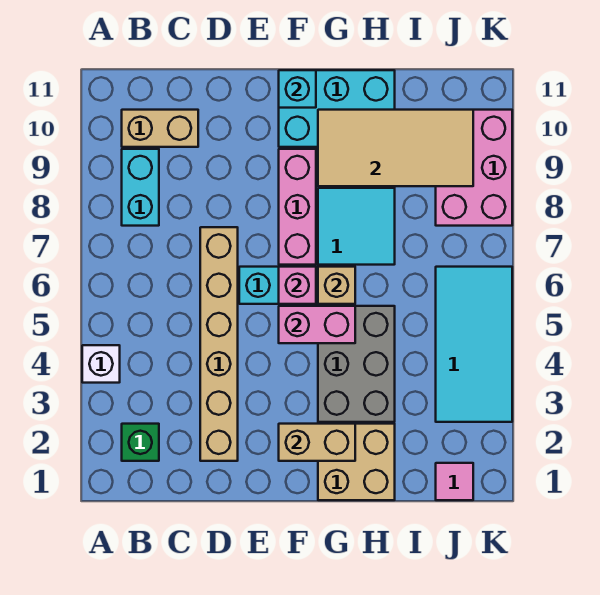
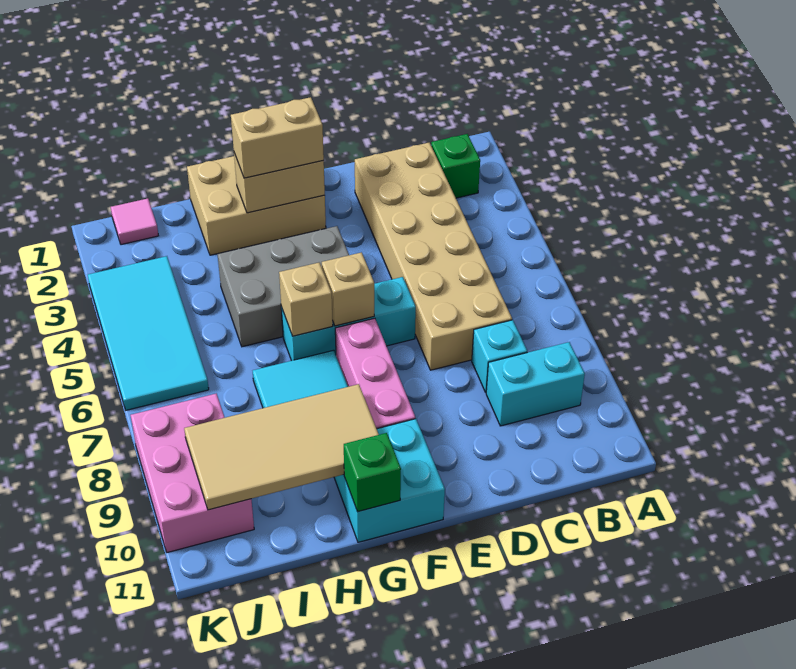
white brick A4 level 1 -> none
cyan brick B8:B9 level 1 -> cyan brick B9:C9 level 1
tan brick B10:C10 level 1 -> tan brick F2:G2 level 3
tan brick D2:D7 level 1 -> tan brick C2:D7 level 1
pink brick F5:G5 level 2 -> none
pink brick F6 level 2 -> tan brick F6 level 2
cyan brick F10:H11 level 1 -> cyan brick F10:G11 level 1
cyan brick F11 level 2 -> cyan brick C8 level 1
tan brick G1:H2 level 1 -> tan brick F1:H2 level 1
grey brick G3:H5 level 1 -> grey brick F4:H5 level 1
none -> green brick G11 level 2

